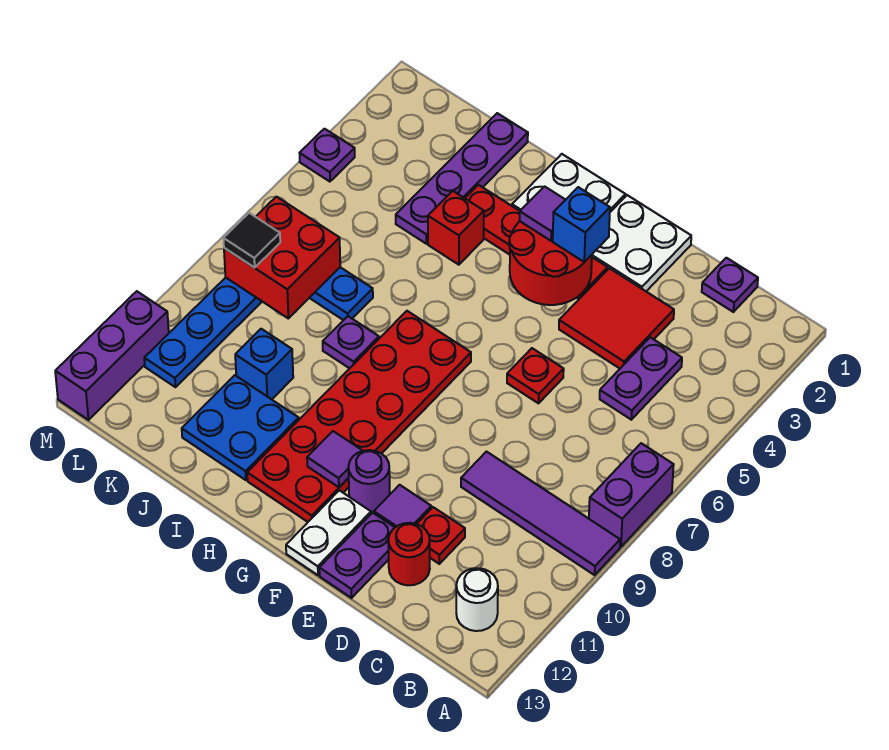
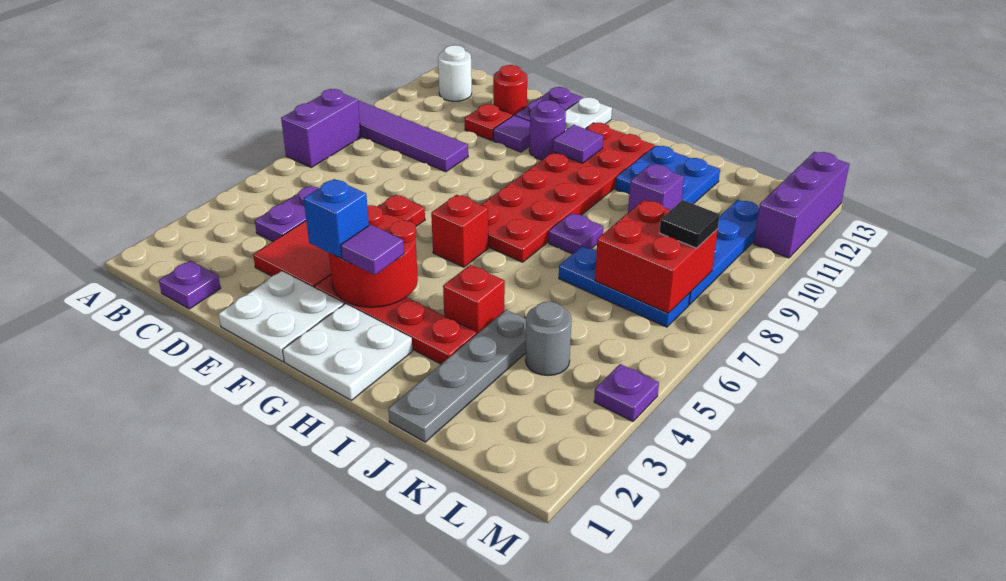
none -> red brick G6 level 1
purple plate J1:J4 level 1 -> grey plate J1:J4 level 1
blue brick J10 level 1 -> purple brick J10 level 1
none -> grey round brick K4 level 1

